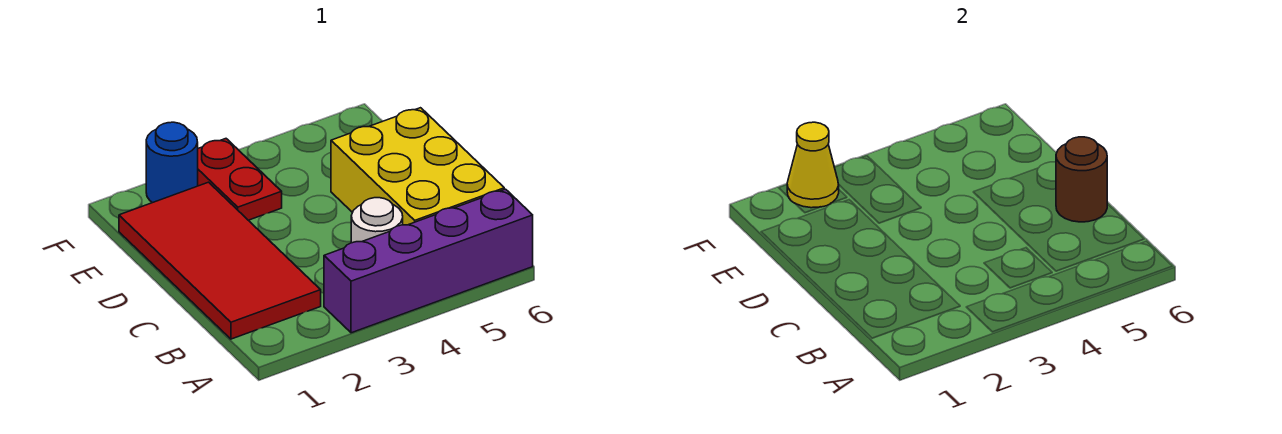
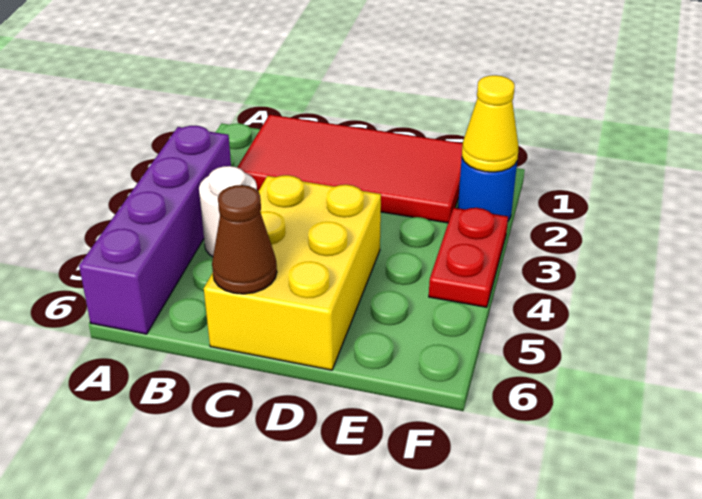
yellow brick B5:D6 level 1 -> yellow brick C4:D6 level 1
brown round brick C6 level 2 -> brown cone C6 level 2
red plate E3:F3 level 1 -> red plate F3:F4 level 1

